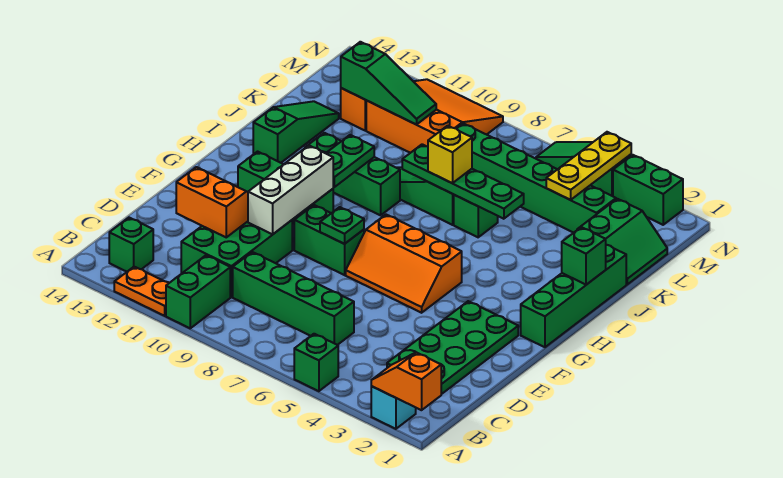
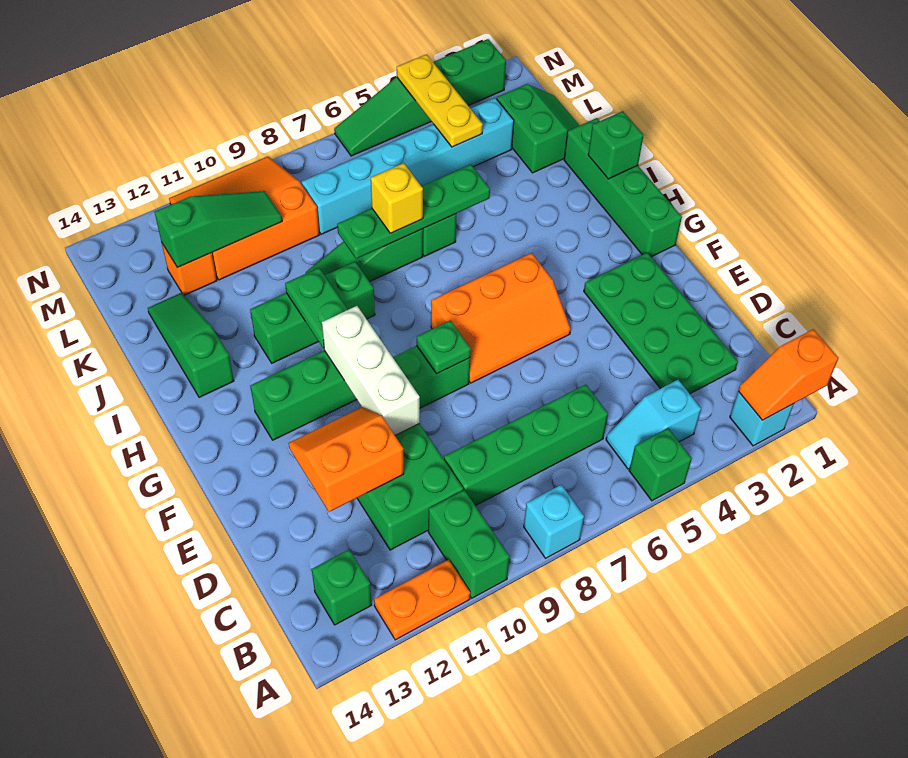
none -> cyan brick A8 level 1
none -> cyan slope B4:B5 level 1 top 4
green brick L3:L8 level 1 -> cyan brick L3:L8 level 1

